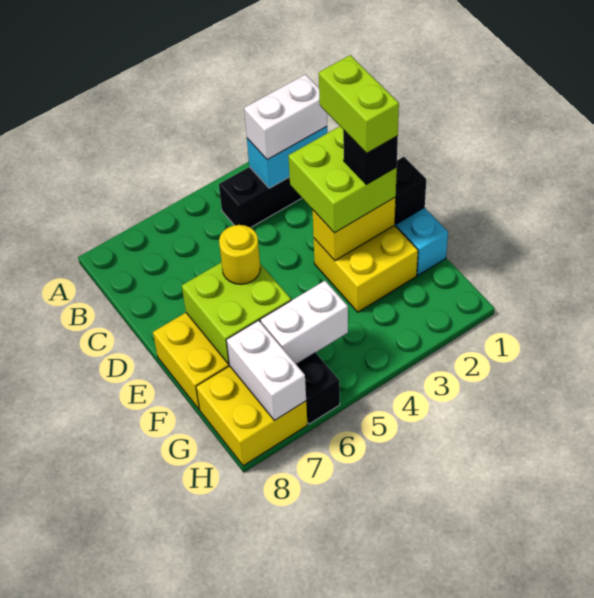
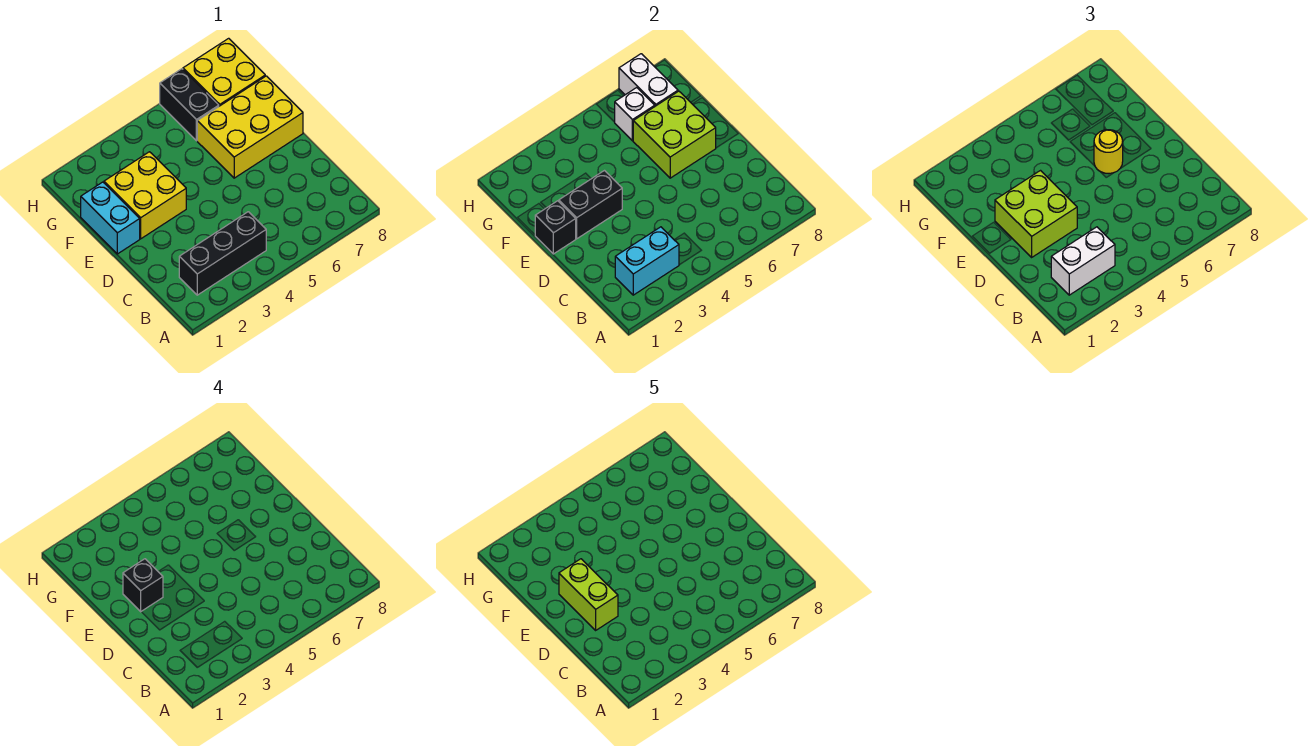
yellow brick E2:E3 level 2 -> black brick E2:E3 level 2
white brick G5:G6 level 2 -> white brick G6 level 2

